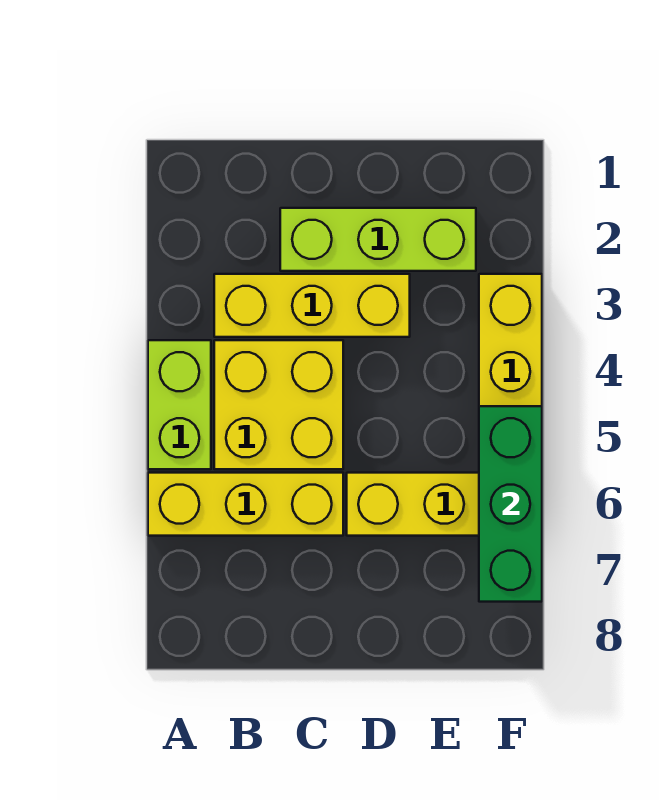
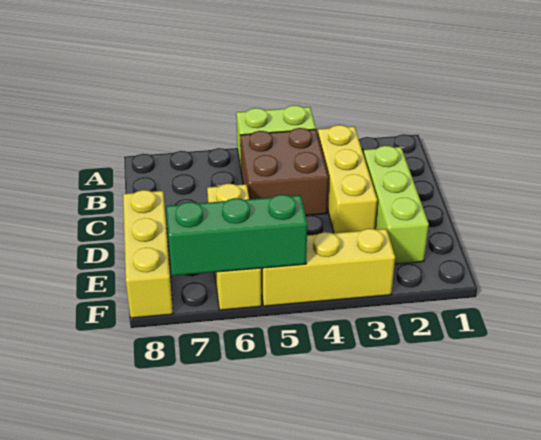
yellow brick A6:C6 level 1 -> yellow brick D8:F8 level 1
yellow brick B4:C5 level 1 -> brown brick B4:C5 level 1

